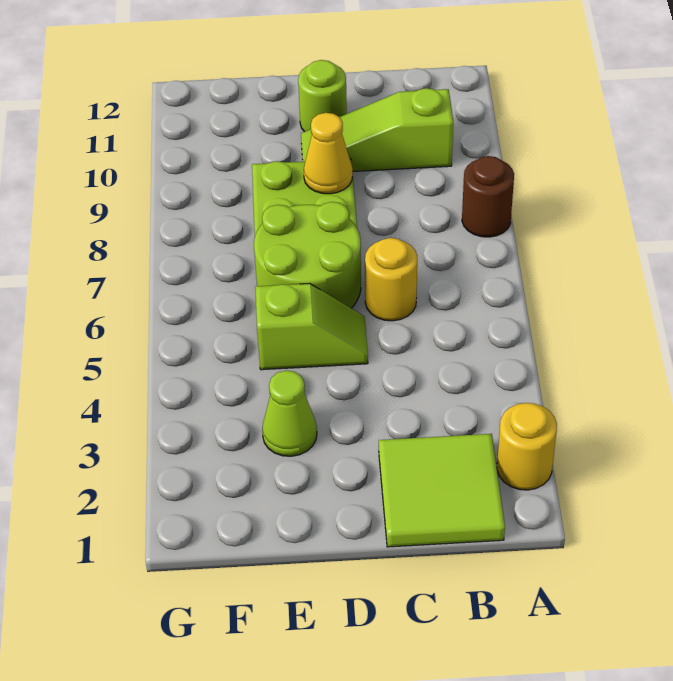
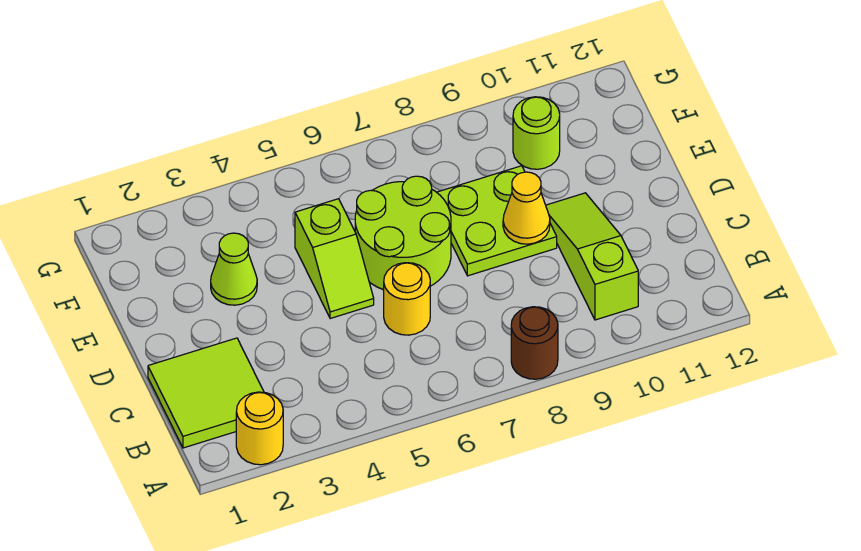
lime round brick D11 level 1 -> lime round brick F10 level 1

